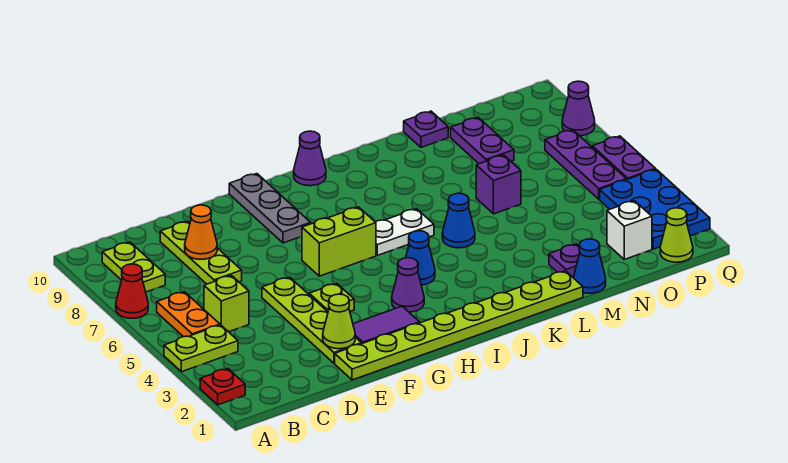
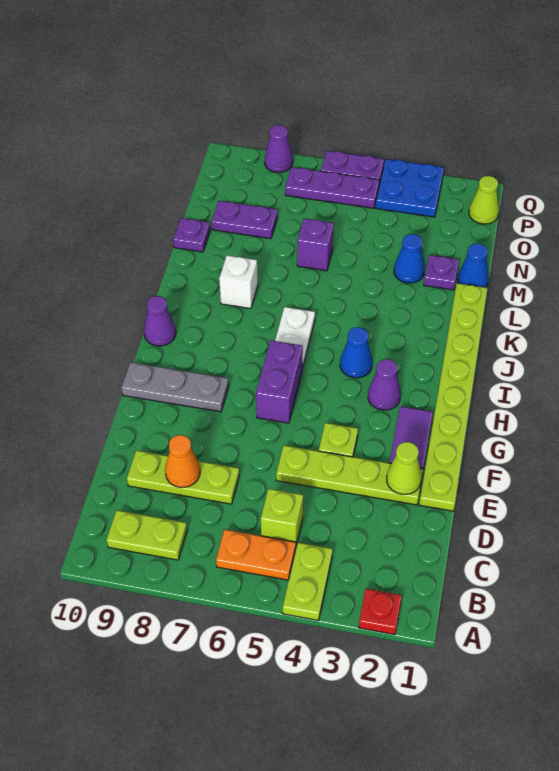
red cone A7 level 1 -> none
lime brick G6:H6 level 1 -> purple brick G6:H6 level 1
blue cone K5 level 1 -> blue cone M3 level 1
white brick O2 level 1 -> white brick K8 level 1
blue plate P2:Q4 level 1 -> blue plate P3:Q4 level 1

